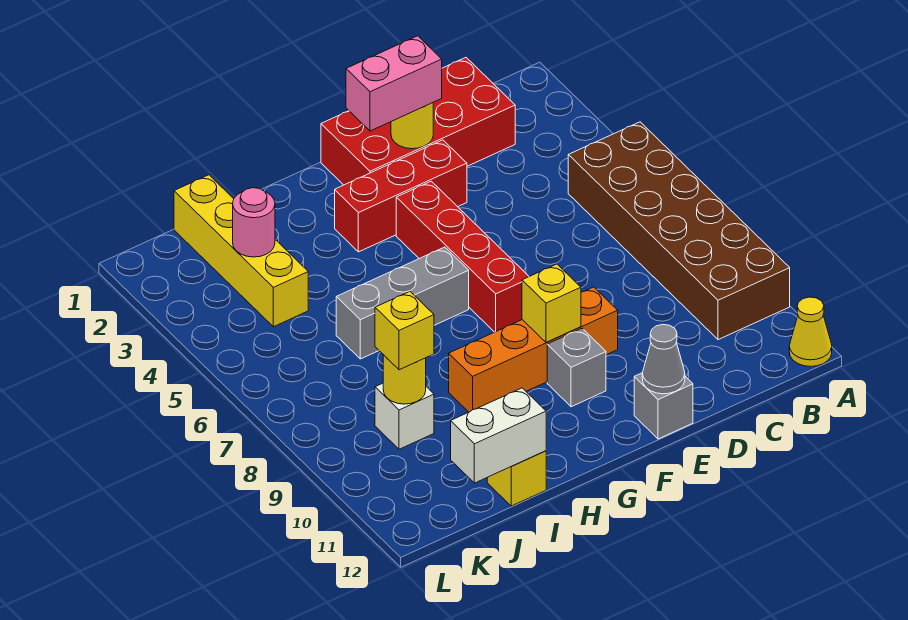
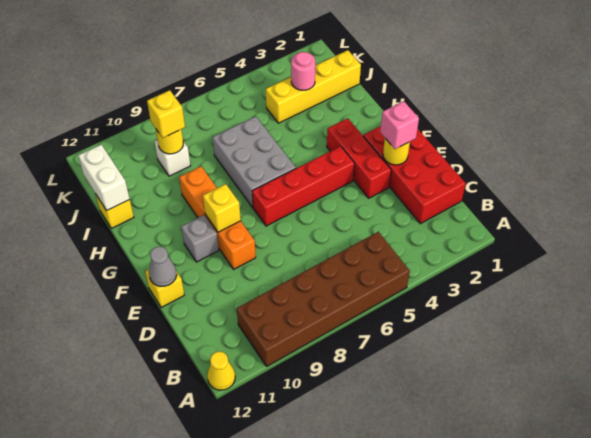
pink brick E2:F2 level 3 -> pink brick E2 level 3
grey brick E12 level 1 -> yellow brick E12 level 1
grey brick G6:I6 level 1 -> grey brick G6:I7 level 1

